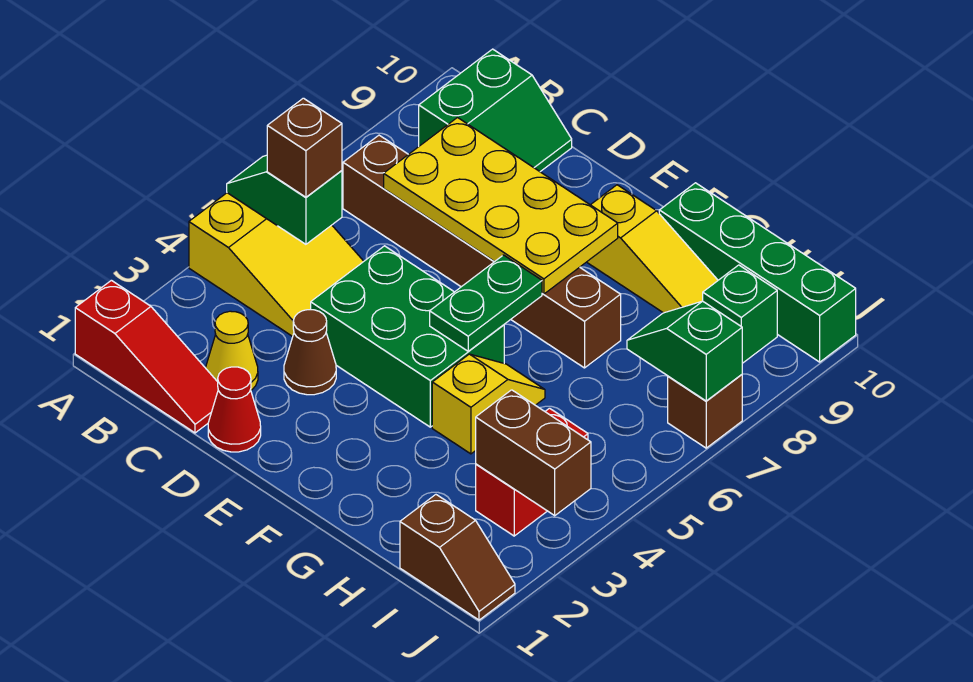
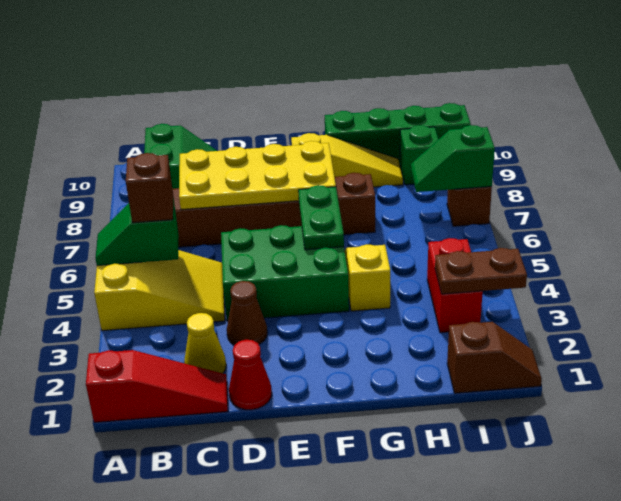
brown brick I3:J3 level 2 -> brown plate I3:J3 level 2

